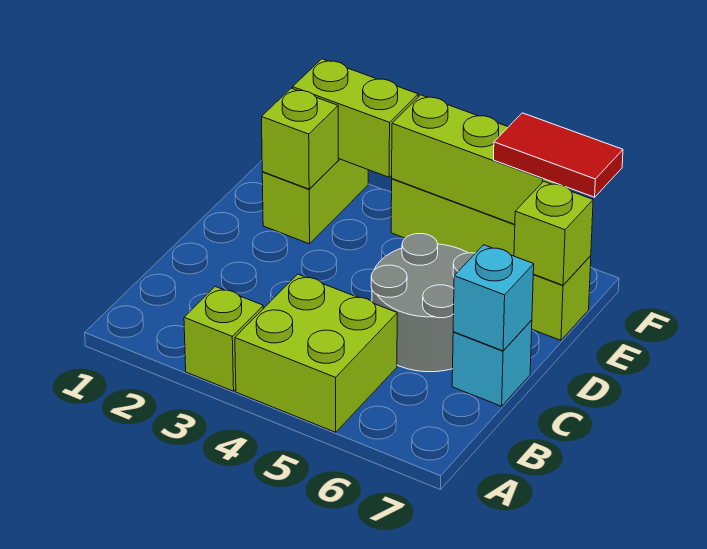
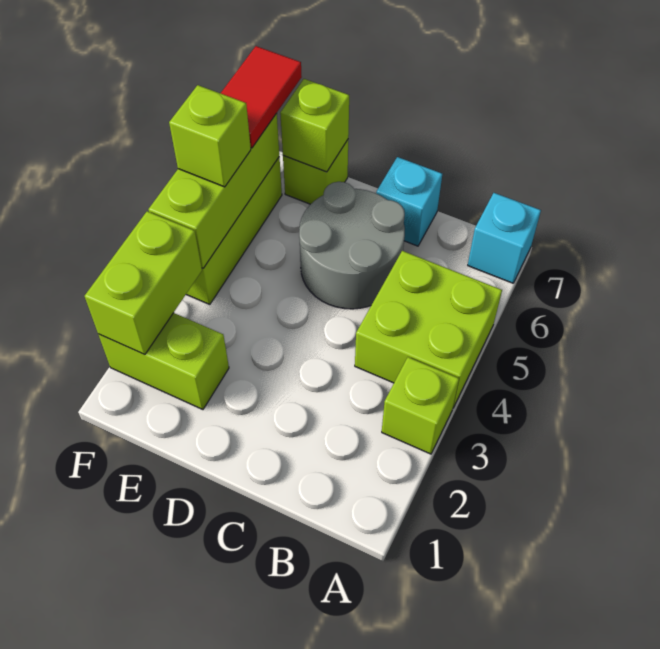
cyan brick C7 level 2 -> cyan brick A7 level 1
lime brick E2 level 2 -> lime brick F5 level 3

